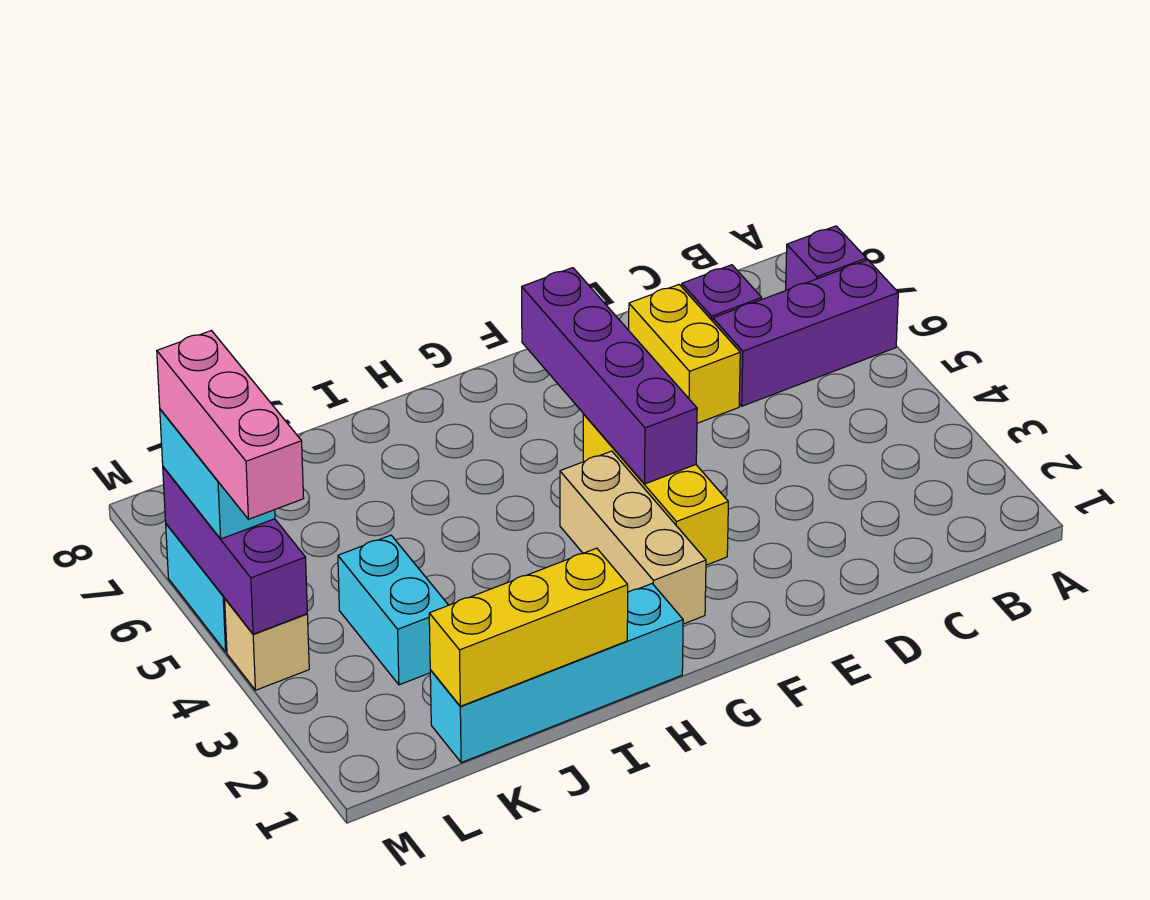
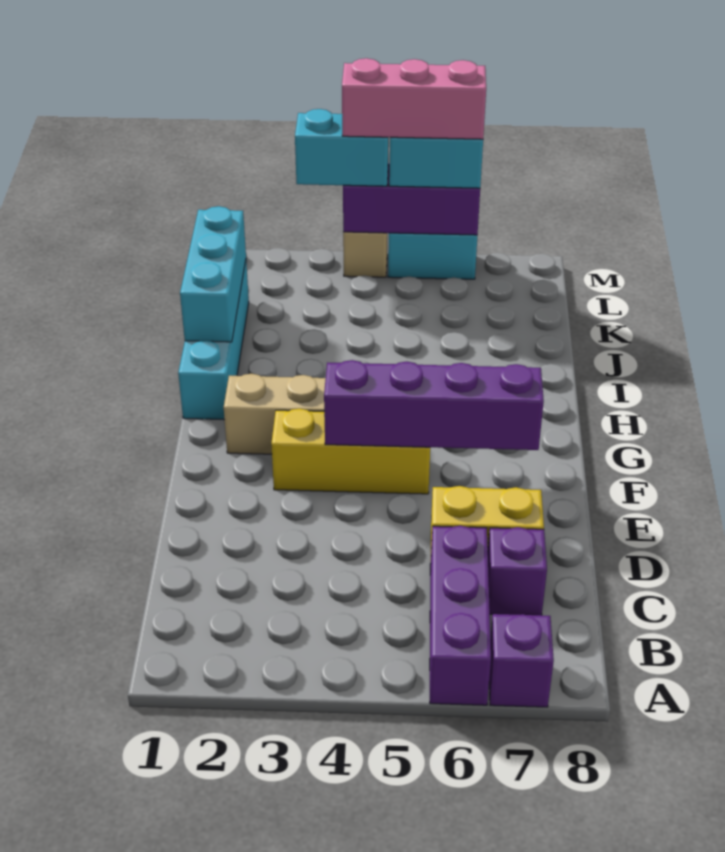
yellow brick I1:K1 level 2 -> cyan brick I1:K1 level 2
cyan brick K3:K4 level 1 -> cyan brick M3:M4 level 3

